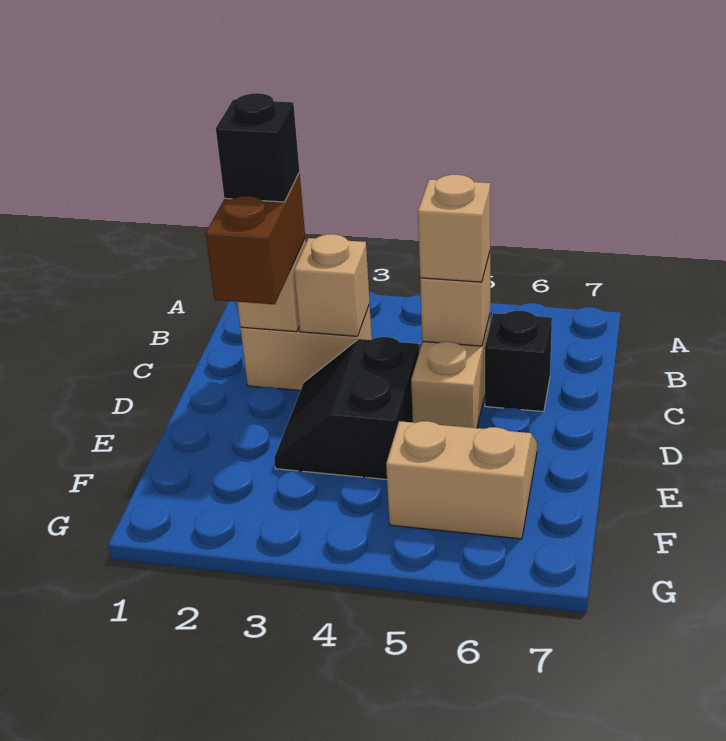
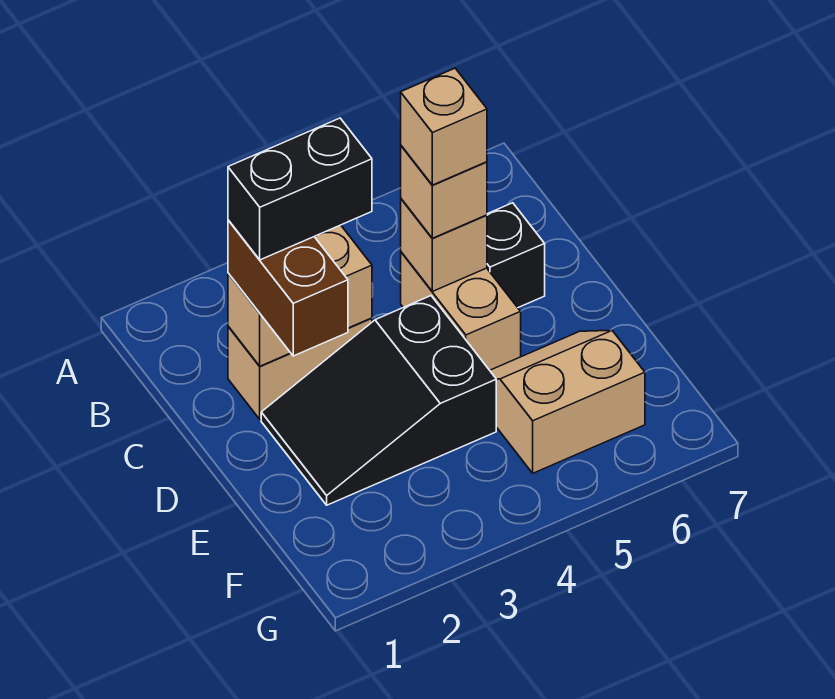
black brick C2 level 4 -> black brick C2:C3 level 4
none -> tan brick C5 level 4
black slope D3:E4 level 1 top 4 -> black slope D2:E4 level 1 top 4

